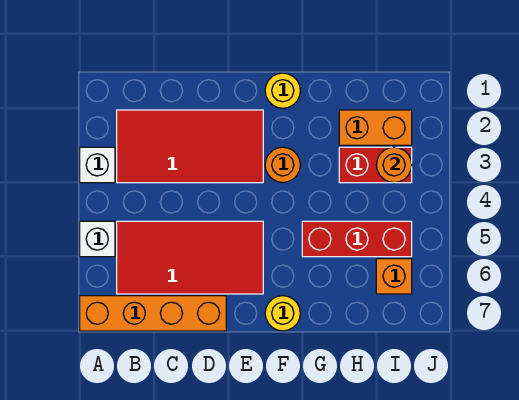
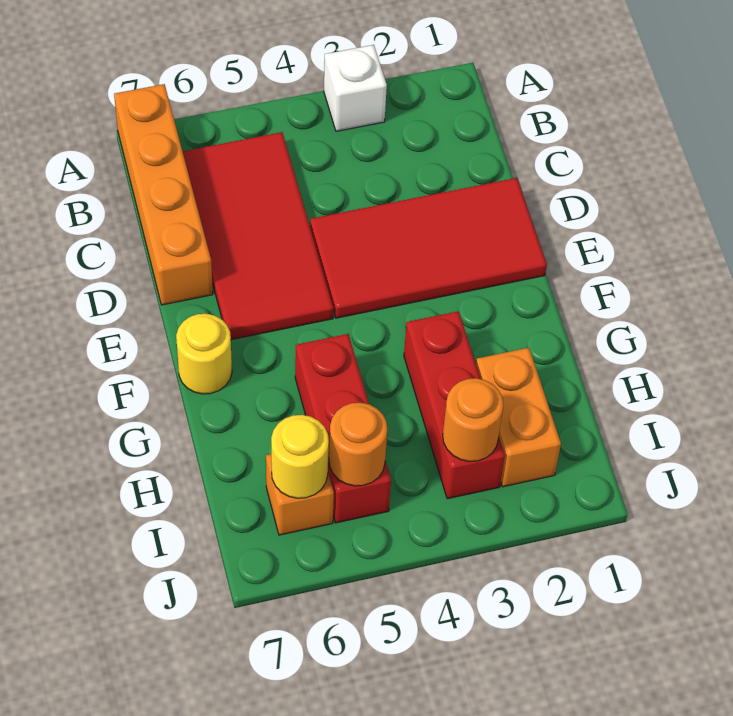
white brick A5 level 1 -> none
red tile B2:E3 level 1 -> red tile D1:E4 level 1
yellow round brick F1 level 1 -> yellow round brick I6 level 2
orange round brick F3 level 1 -> orange round brick I5 level 2
red brick H3:I3 level 1 -> red brick G3:I3 level 1

